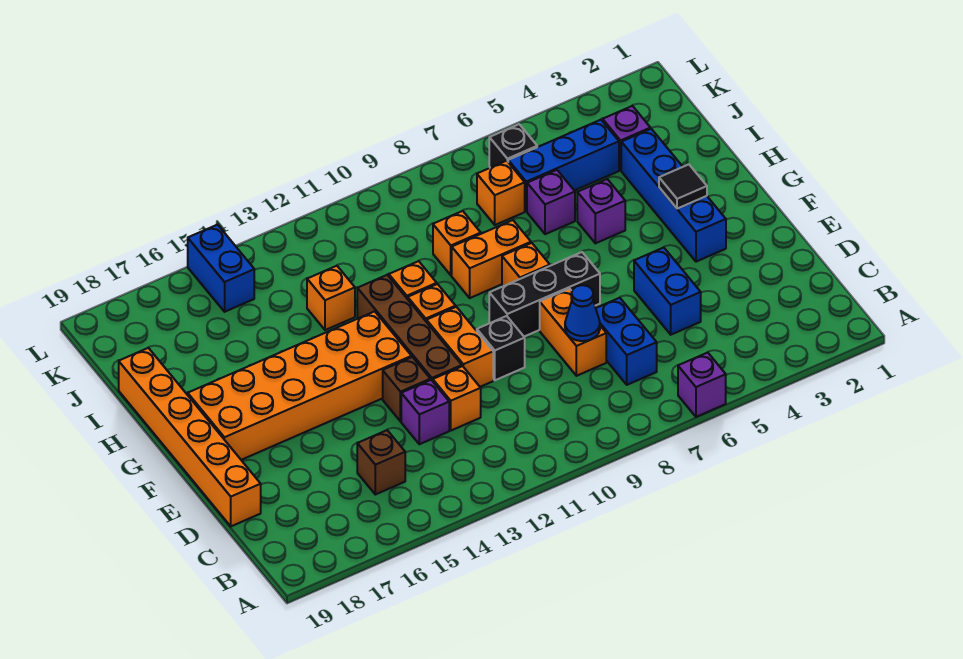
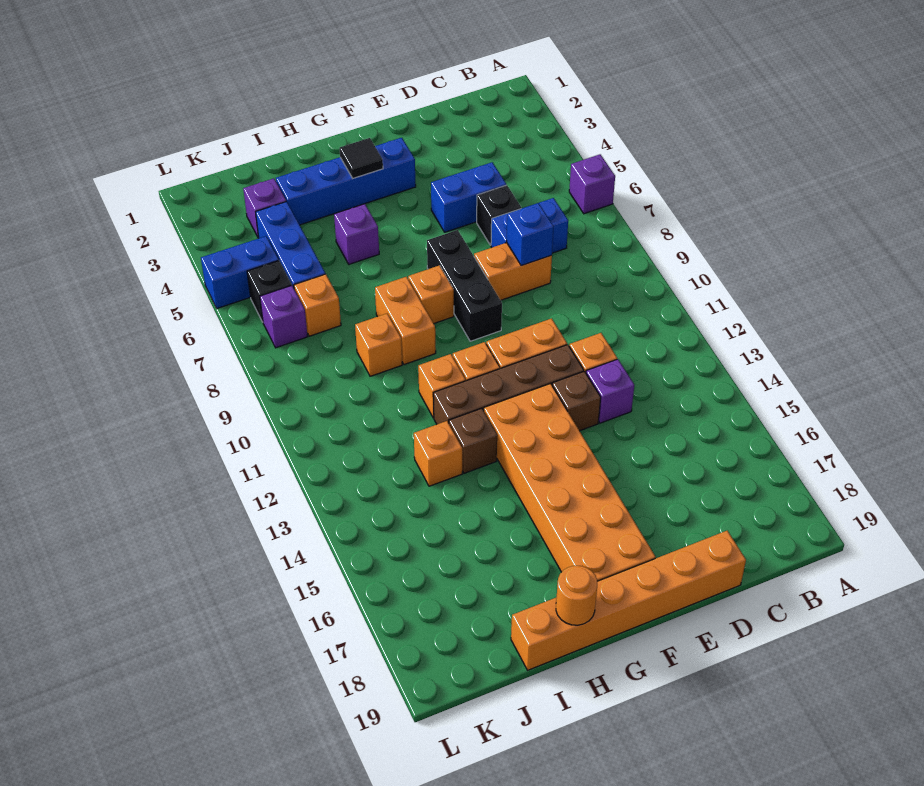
brown brick C15 level 1 -> brown brick H13 level 1
blue cone D8 level 2 -> blue brick D8 level 2
black brick E10 level 1 -> black brick D6 level 1
none -> orange round brick H19 level 2
purple brick I6 level 1 -> purple brick K7 level 1
blue brick K15:L15 level 1 -> blue brick K5:L5 level 1

